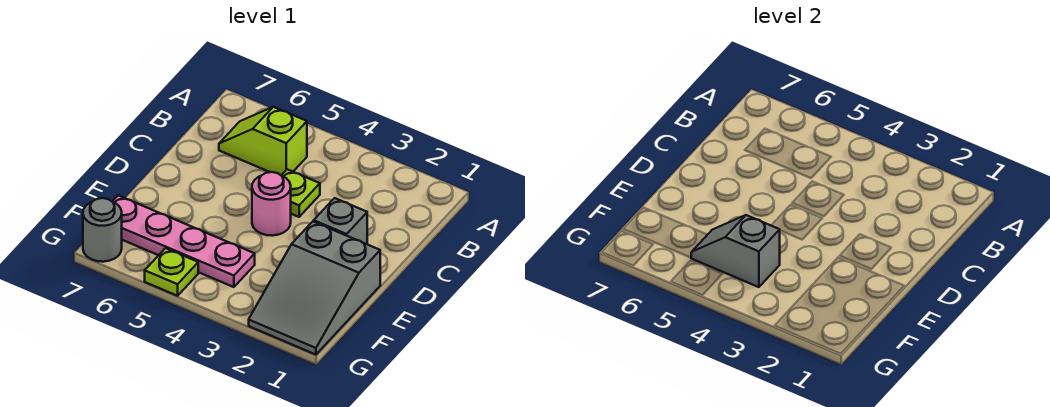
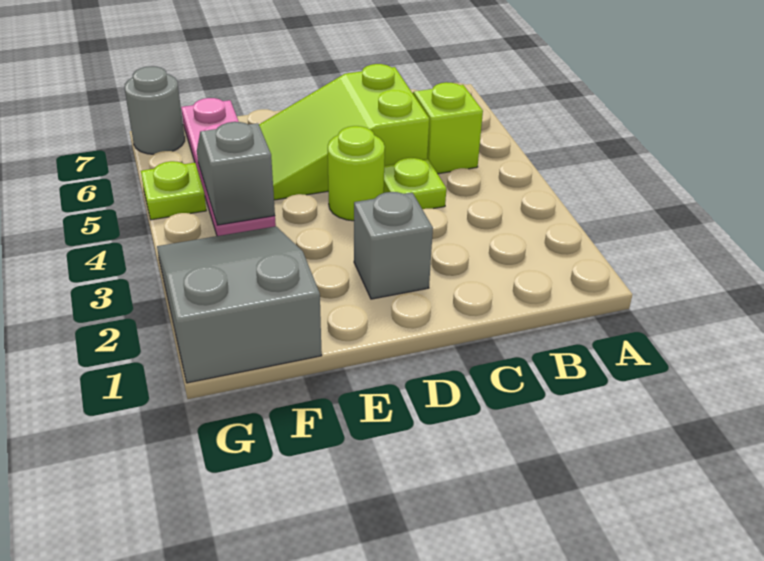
none -> lime slope C5:E6 level 1 top C
pink round brick D4 level 1 -> lime round brick D4 level 1
grey slope E1:G2 level 1 top E -> grey slope F1:G3 level 1 top 1

